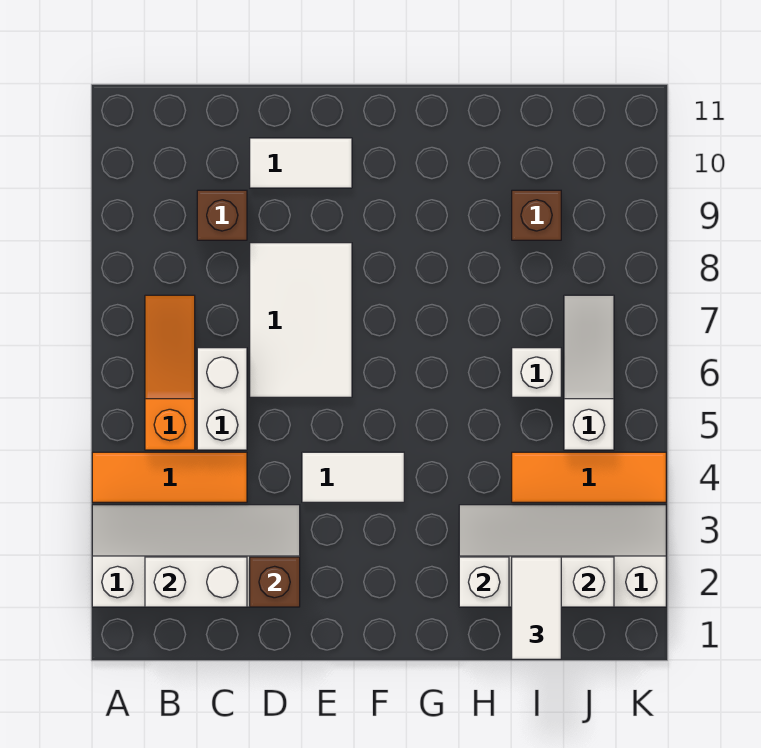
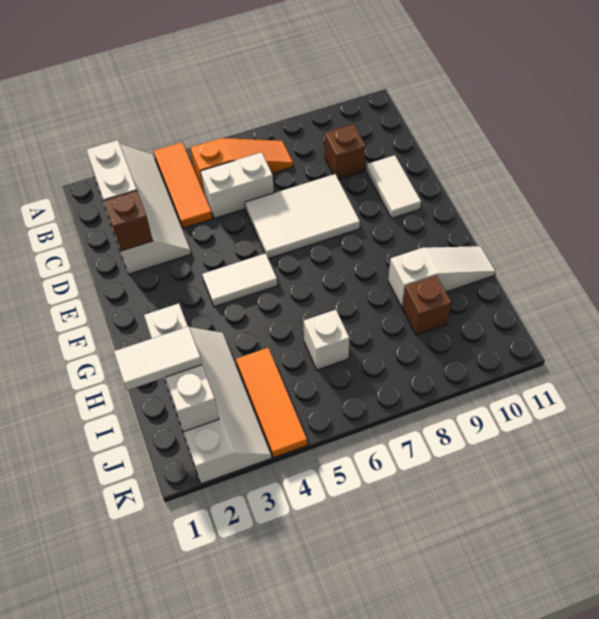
white tile E4:F4 level 1 -> white tile F4:F5 level 1
white slope J5:J7 level 1 top 5 -> white slope H9:H11 level 1 top 9

